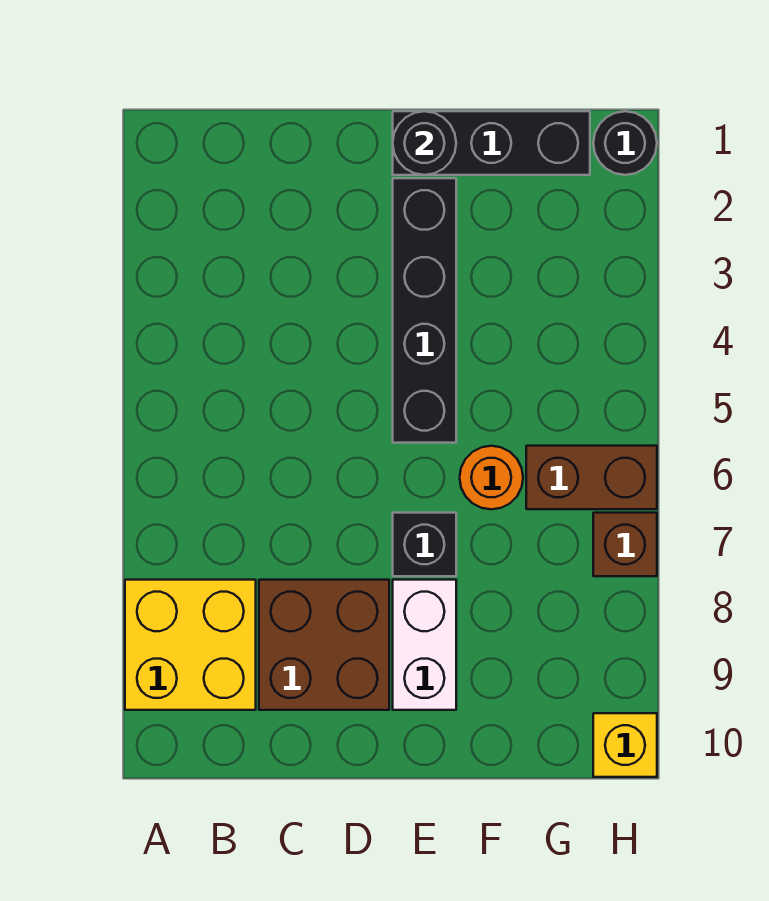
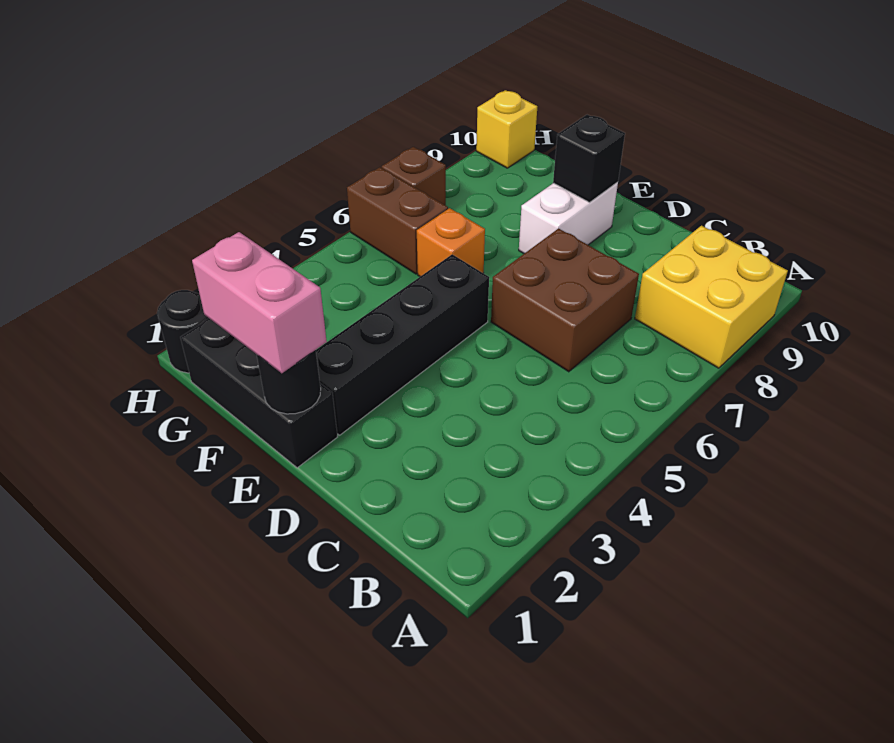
brown brick C8:D9 level 1 -> brown brick C6:D7 level 1
none -> pink brick E1:F1 level 3
black brick E7 level 1 -> black brick E9 level 2
orange round brick F6 level 1 -> orange brick F6 level 1

